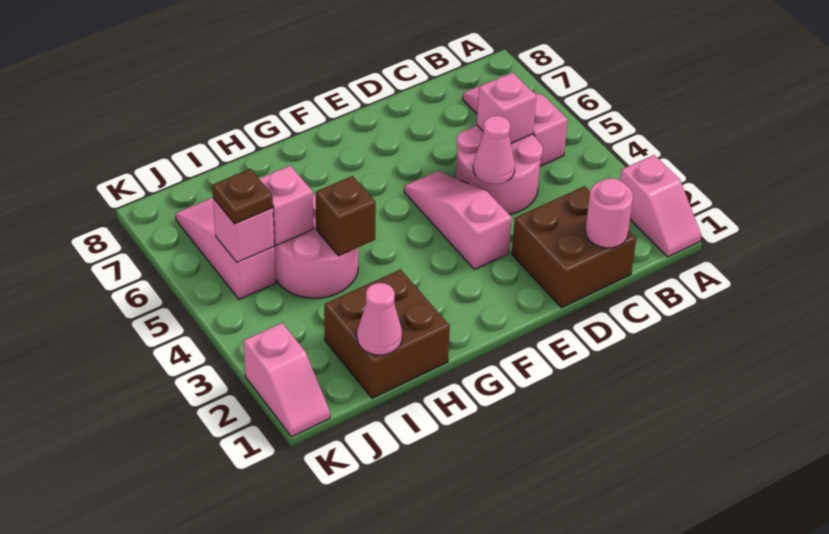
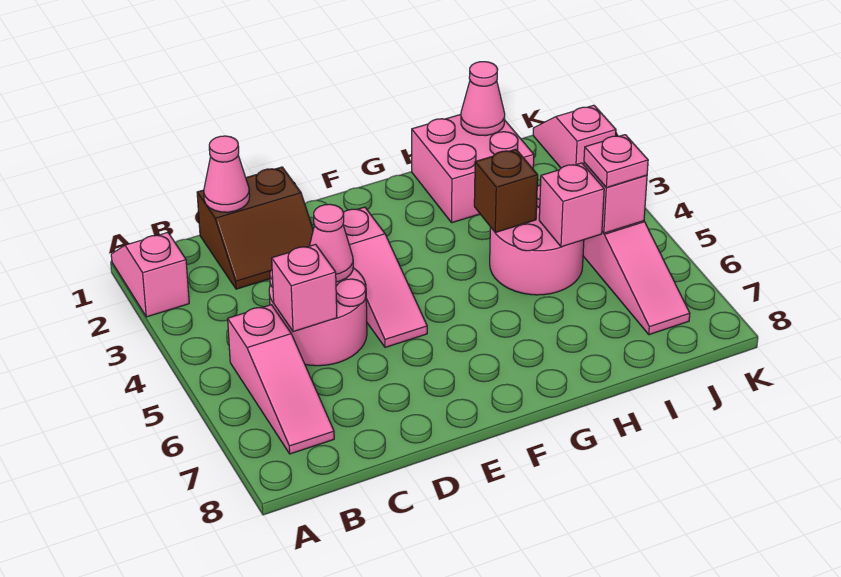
brown brick C1:D2 level 1 -> brown slope C1:D2 level 1 top 1
pink round brick C1 level 2 -> pink cone C1 level 2
brown brick H1:I2 level 1 -> pink brick H1:I2 level 1
brown plate J5 level 3 -> pink plate J5 level 3

